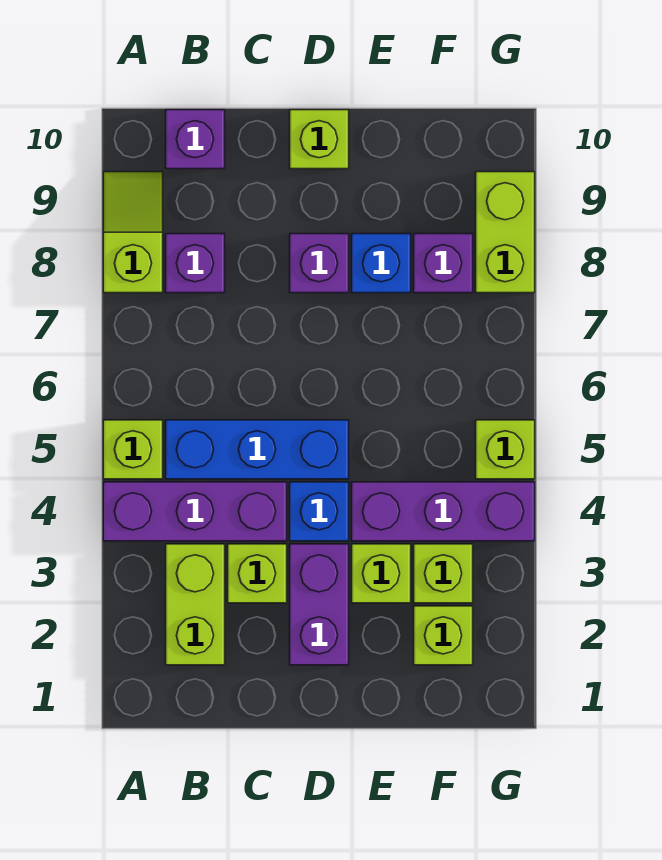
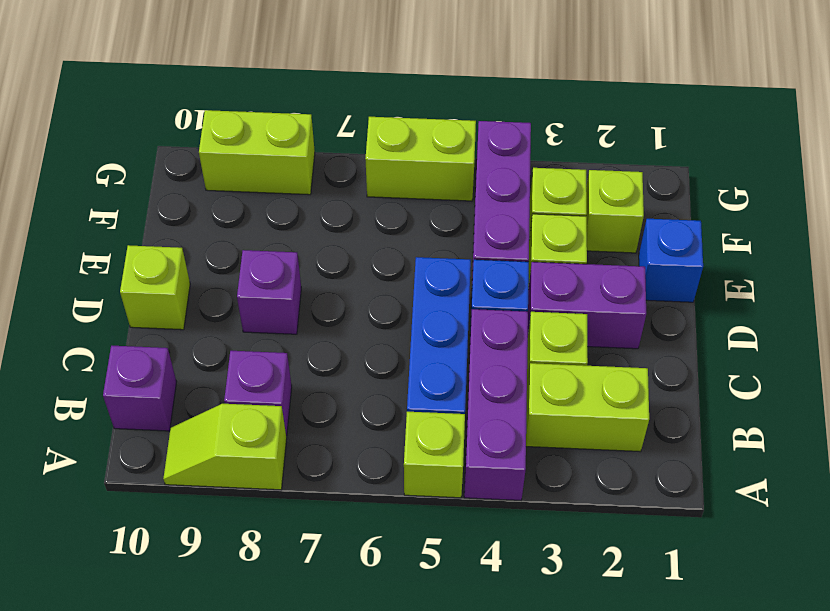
blue brick E8 level 1 -> blue brick E1 level 1
purple brick F8 level 1 -> none
lime brick G5 level 1 -> lime brick G5:G6 level 1

